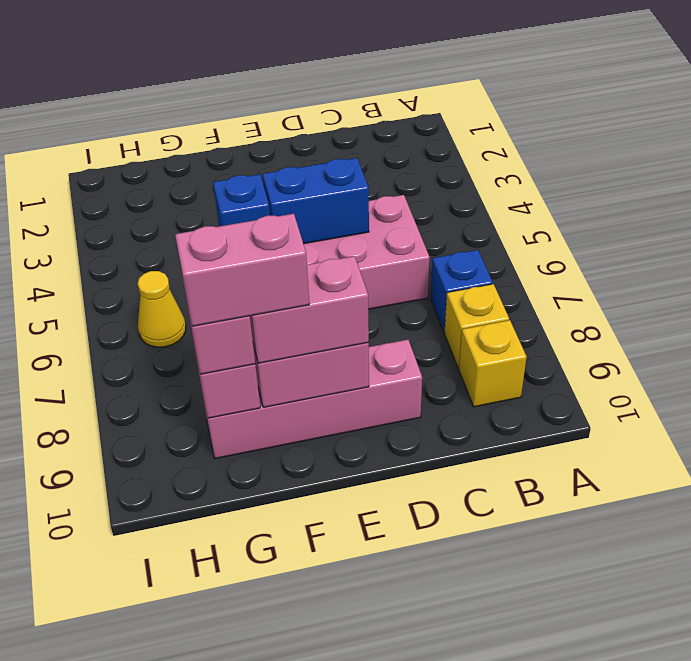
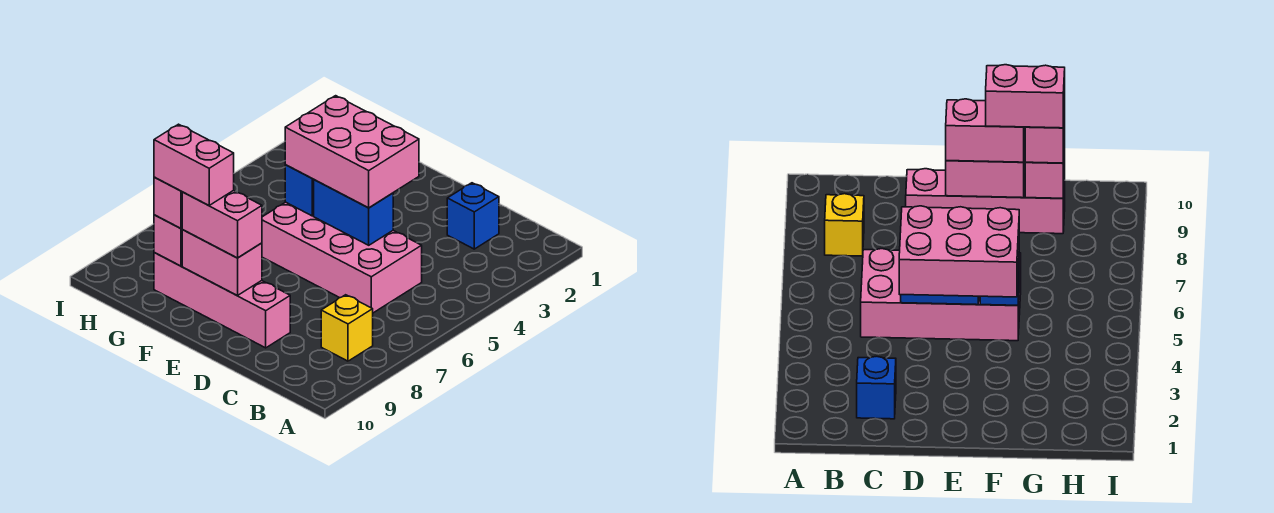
blue brick B7 level 1 -> blue brick C2 level 1
yellow brick B9 level 1 -> none
none -> pink brick D4:F5 level 3
yellow cone H6 level 1 -> none

